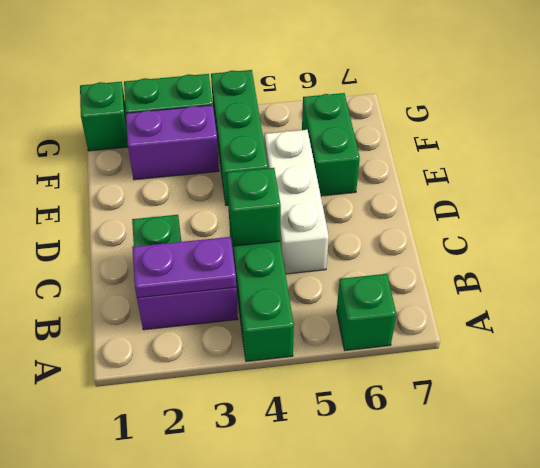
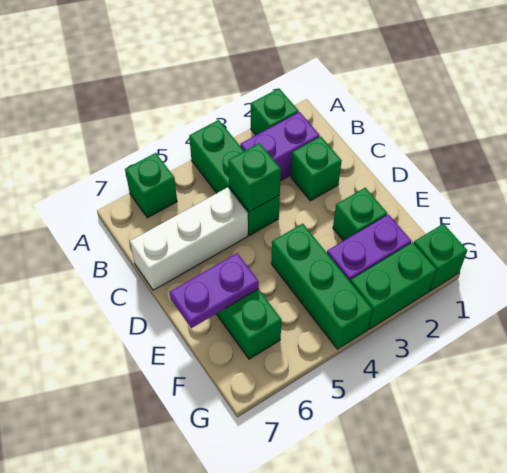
none -> green brick A2 level 1
purple plate B2:B3 level 2 -> purple plate E6:E7 level 2
white brick C5:E5 level 1 -> white brick C5:C7 level 1
none -> green brick E2 level 1

